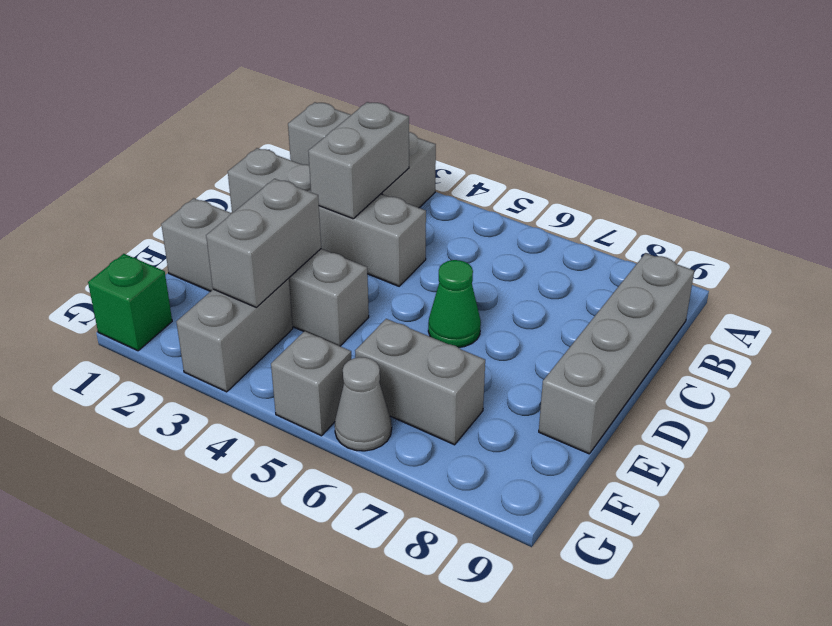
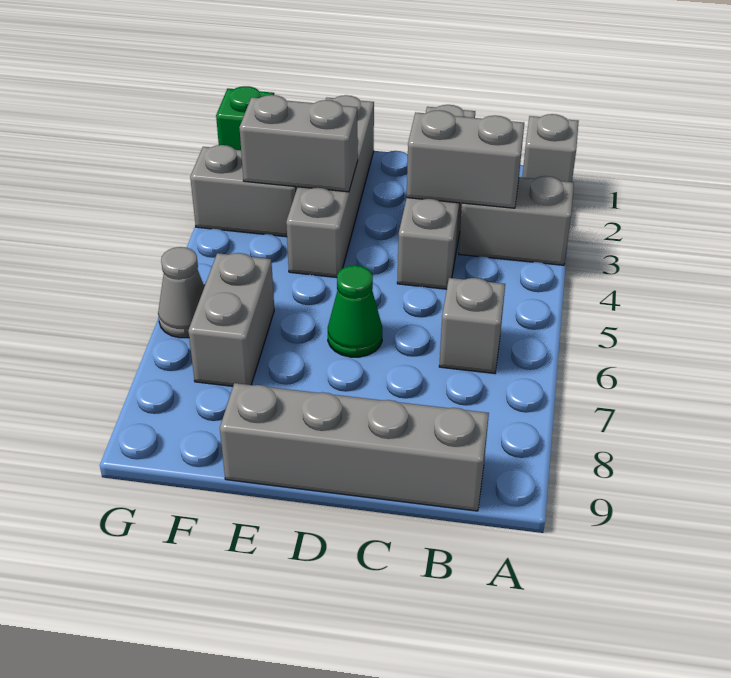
grey brick G5 level 1 -> grey brick B6 level 1

